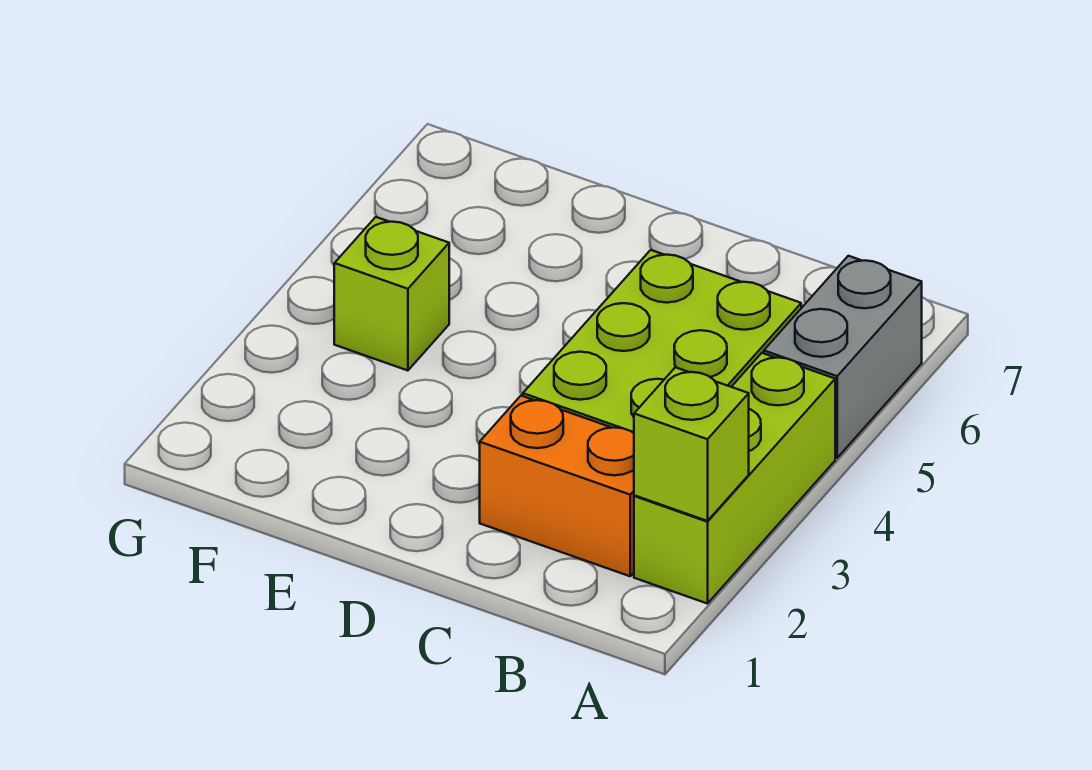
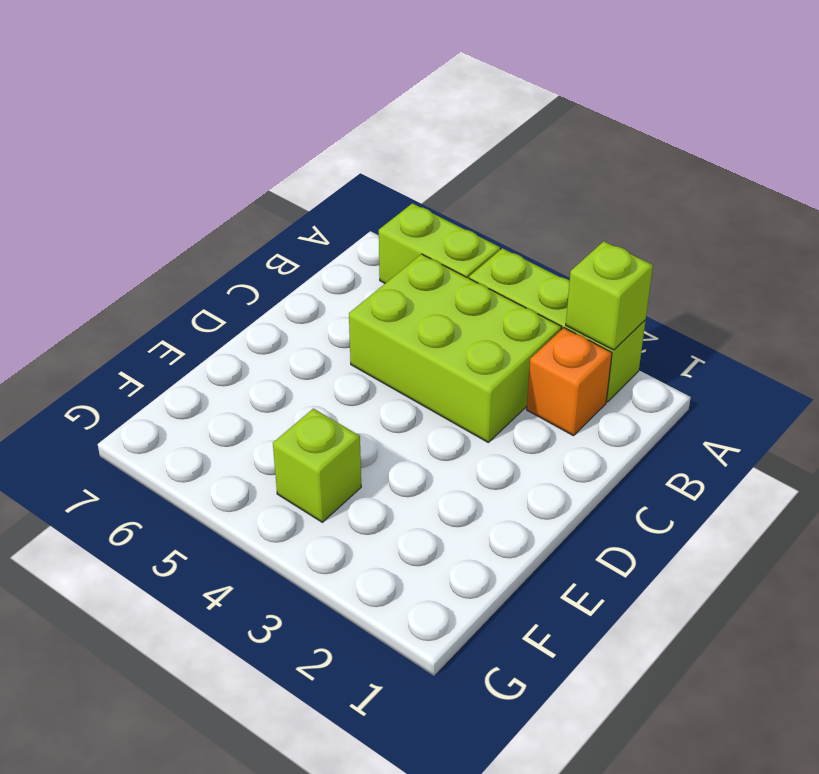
grey brick A5:A6 level 1 -> lime brick A5:A6 level 1
orange brick B2:C2 level 1 -> orange brick B2 level 1

